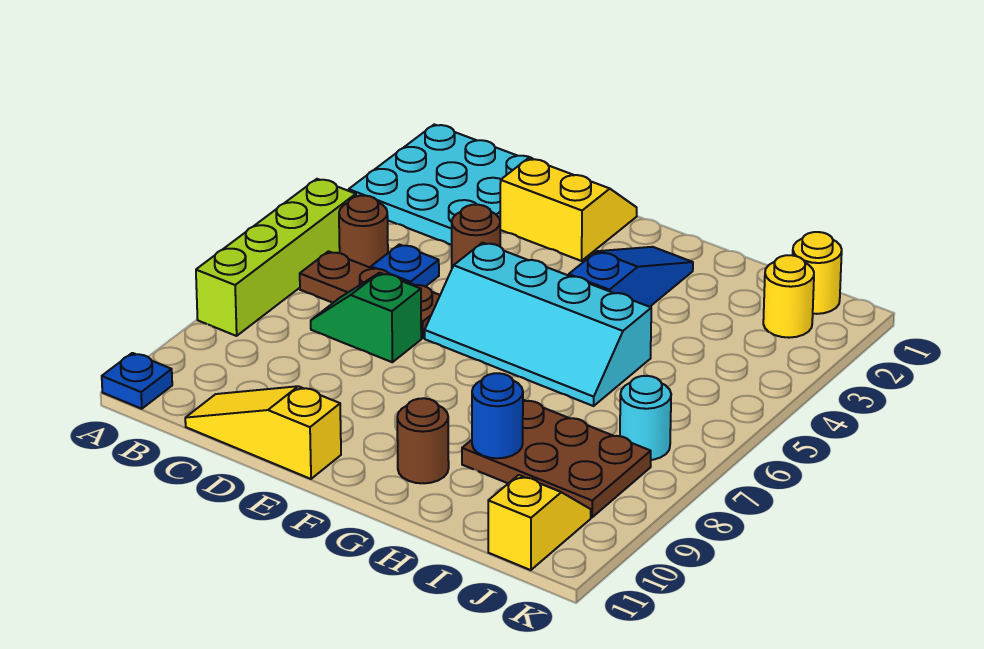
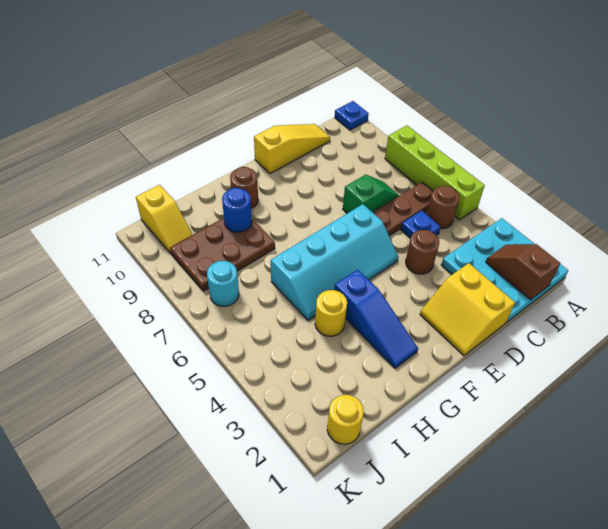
none -> brown slope B1:B2 level 2 top 1
yellow slope D1:E2 level 1 top 2 -> yellow slope D1:E2 level 1 top D
cyan slope E5:H6 level 1 top 5 -> cyan slope E5:H6 level 1 top 6
yellow round brick J2 level 1 -> yellow round brick H4 level 1

